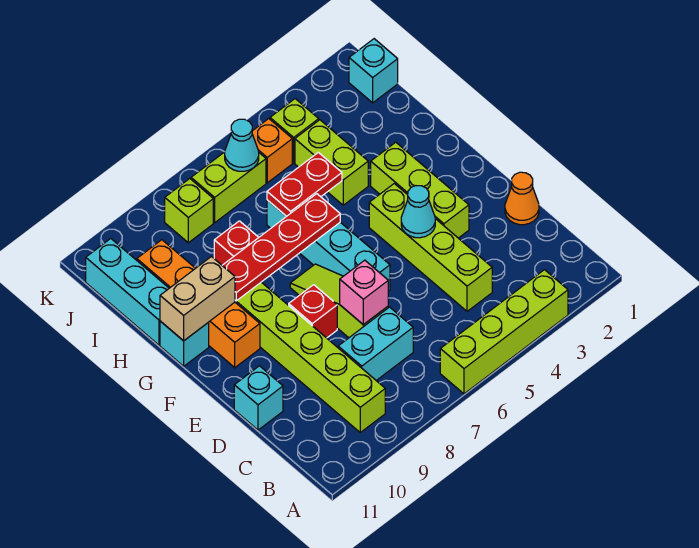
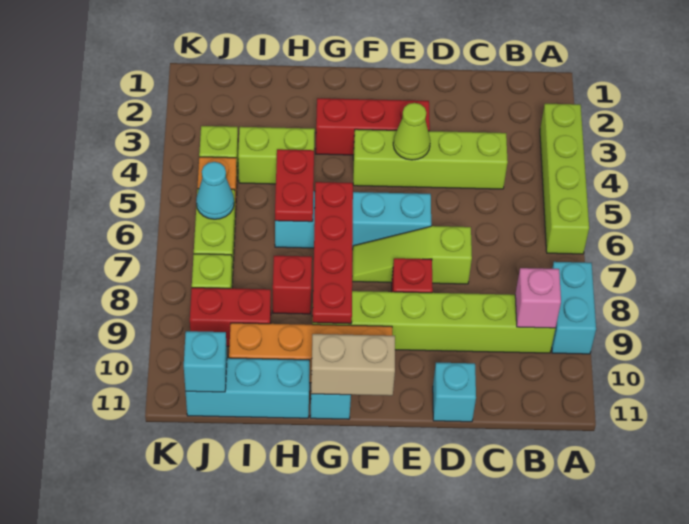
cyan brick C7:C8 level 1 -> cyan brick A8:A9 level 1
orange cone D1 level 1 -> none
pink brick D7 level 2 -> pink brick B9 level 2
lime brick E3:G3 level 1 -> red brick E3:G3 level 1
cyan cone E4 level 2 -> lime cone E4 level 2
tan brick G10:G11 level 2 -> tan brick F11:G11 level 2
none -> red brick I9:J9 level 1
cyan brick J1 level 1 -> cyan brick J11 level 2

